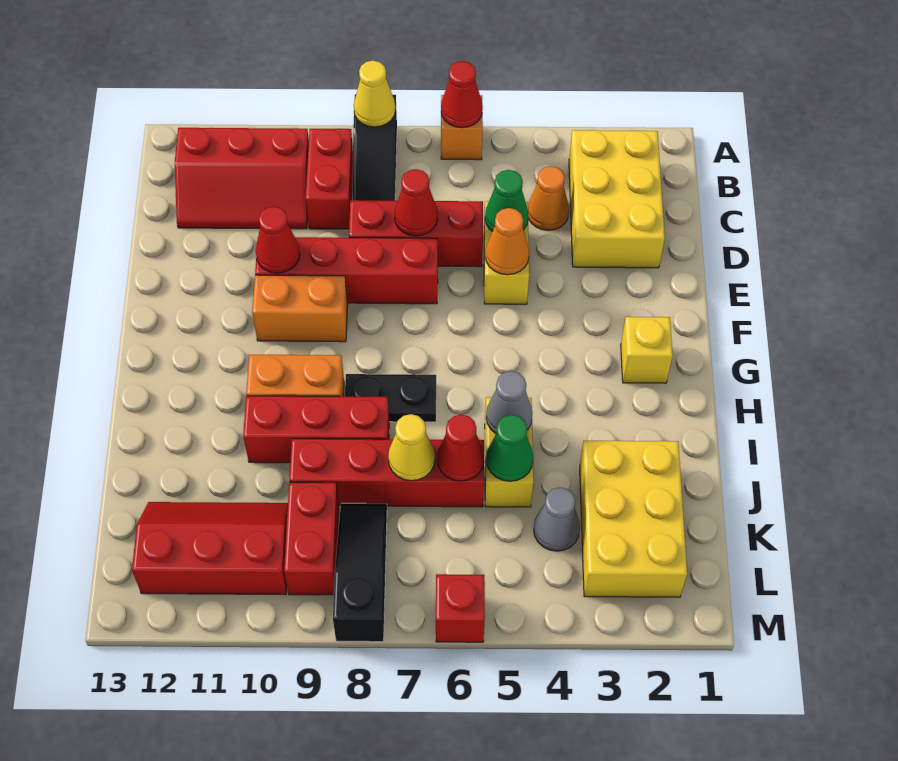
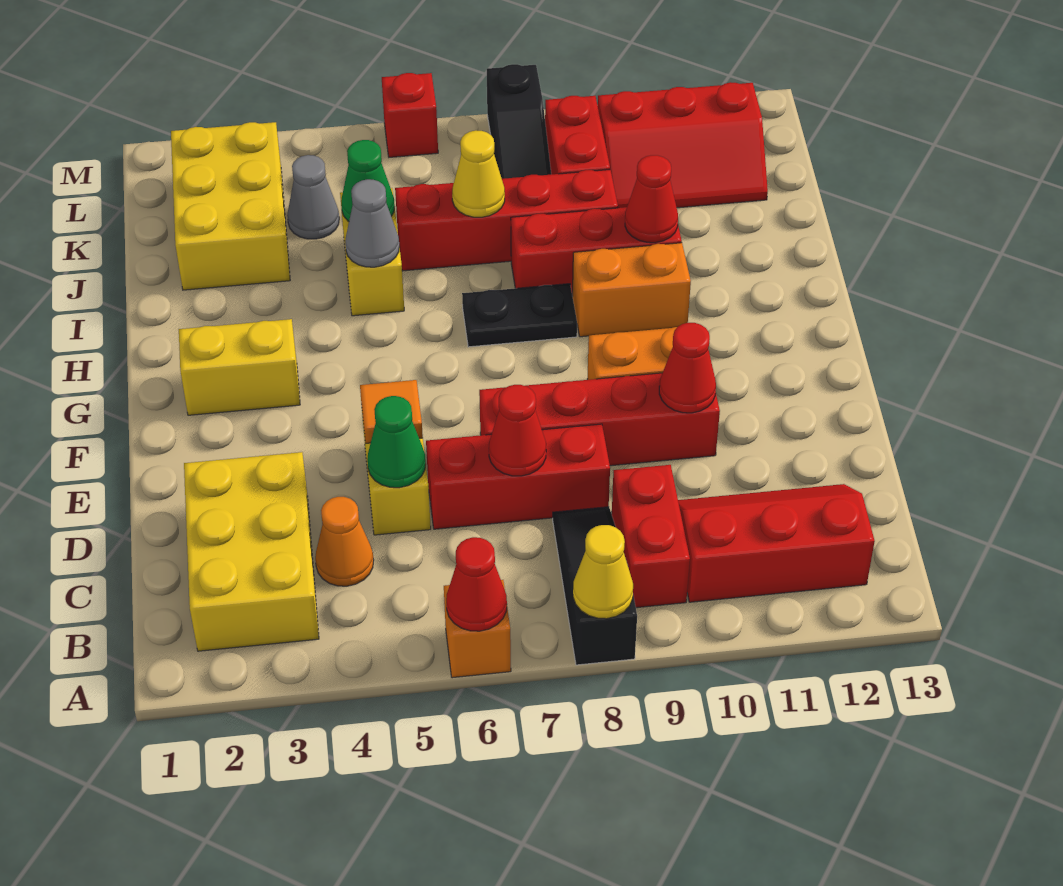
orange cone E5 level 2 -> orange tile E5 level 2
yellow brick G2 level 1 -> yellow brick G2:G3 level 1
red cone J6 level 2 -> red cone I10 level 2

